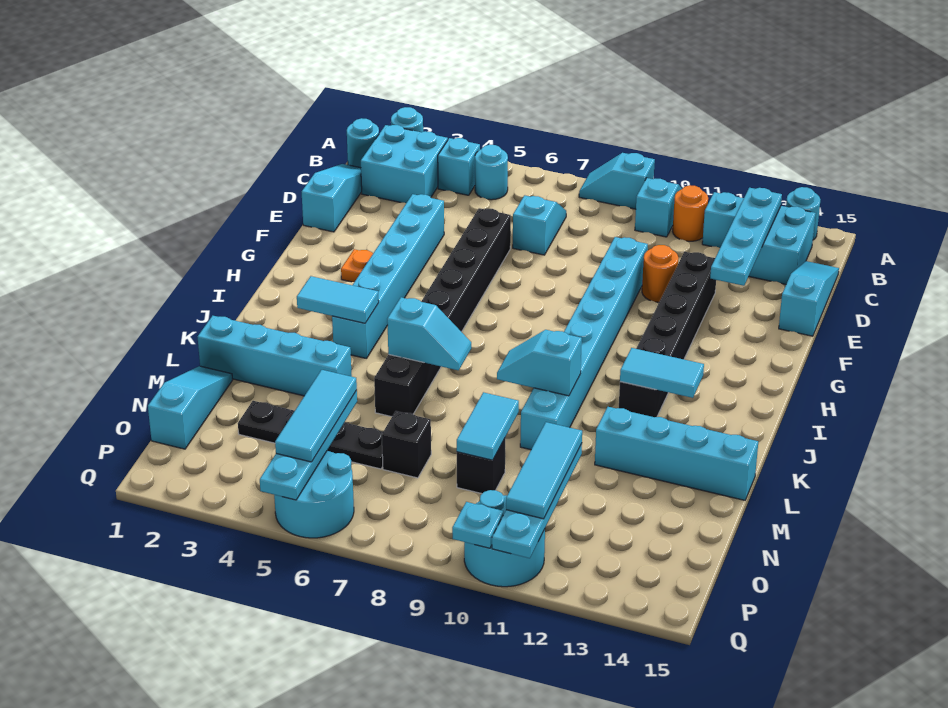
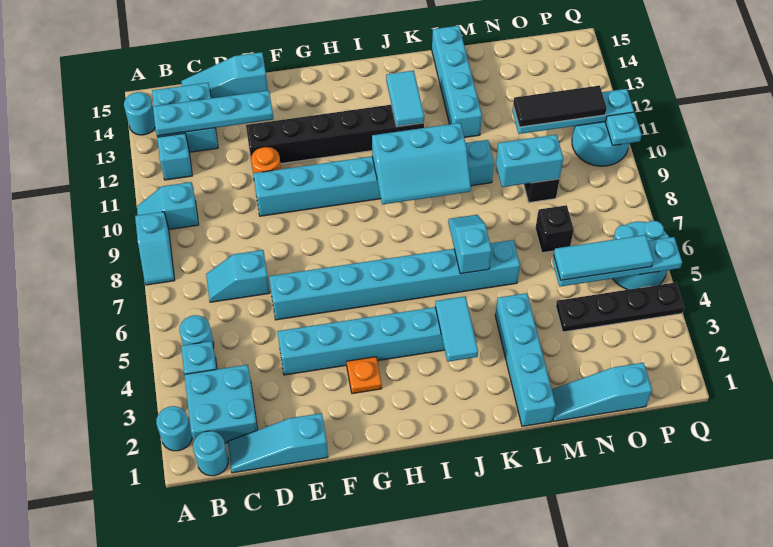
orange round brick B11 level 1 -> none
black brick E6:L6 level 1 -> cyan brick E6:L6 level 1
cyan slope K9:K10 level 2 top 10 -> cyan slope I9:K10 level 2 top 10
cyan tile M9:N9 level 2 -> cyan brick M9:N9 level 2
black plate N3:N6 level 1 -> black plate N4:Q4 level 1
cyan tile N11:P11 level 3 -> black tile N11:P11 level 3

